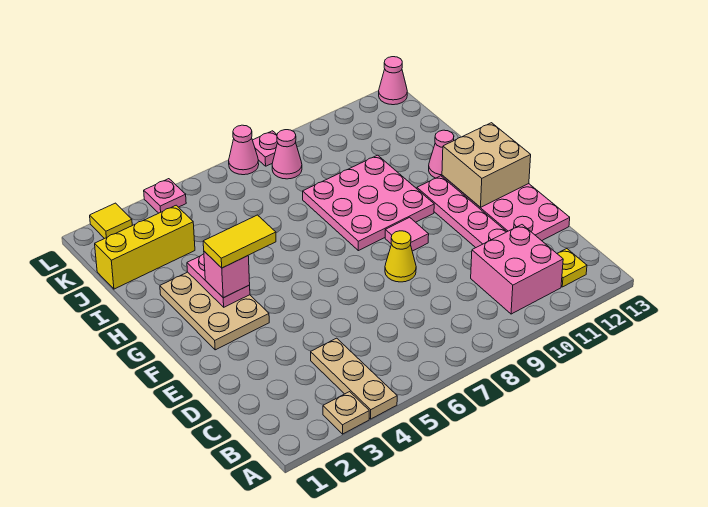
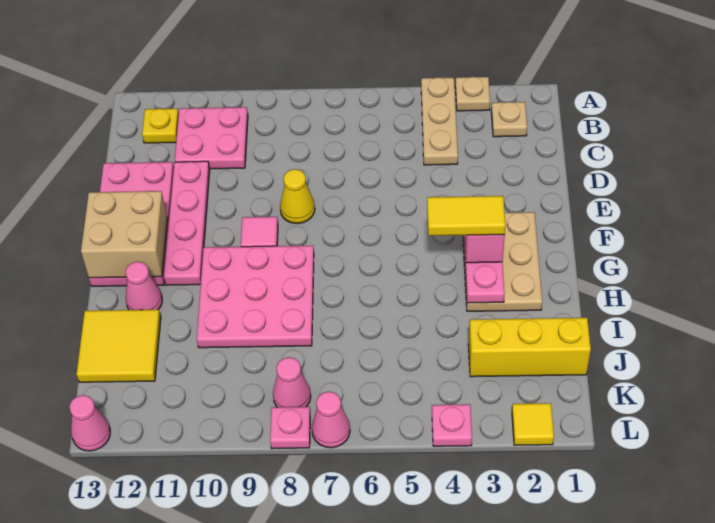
none -> tan plate B2 level 1
pink brick B10:C11 level 1 -> pink plate B10:C11 level 1
none -> yellow tile I12:J13 level 1

